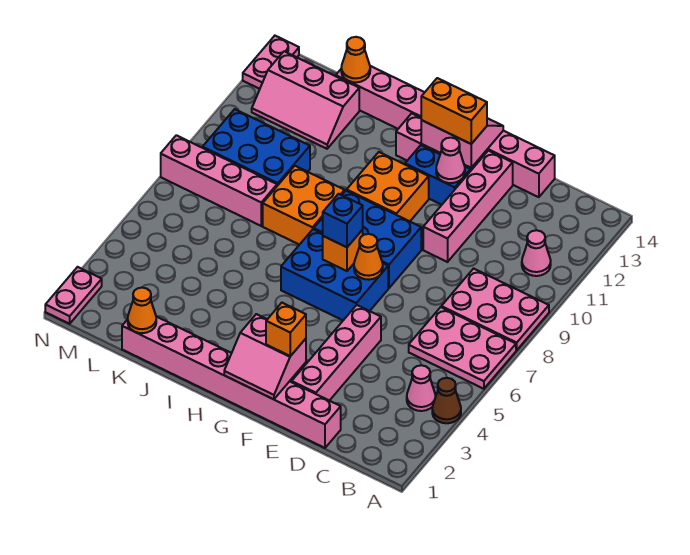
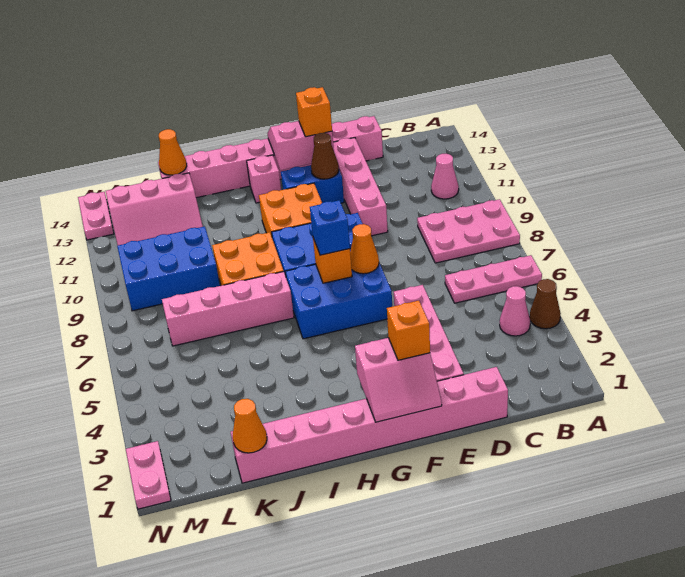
pink plate A6:C7 level 1 -> pink plate A6:C6 level 1
pink cone F12 level 2 -> brown cone F12 level 2
orange brick F13:G13 level 3 -> orange brick F13 level 3
pink brick K8:N8 level 1 -> pink brick I7:L7 level 1

